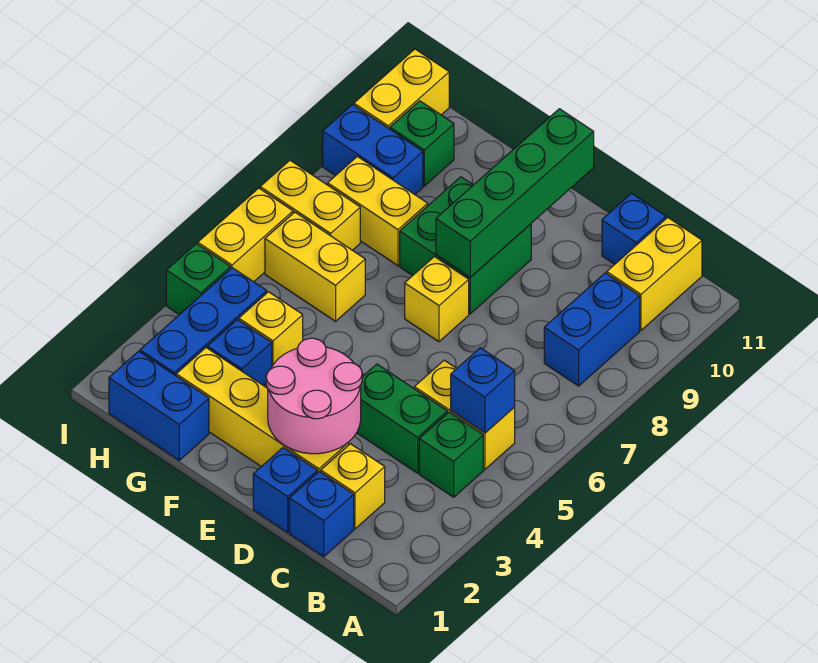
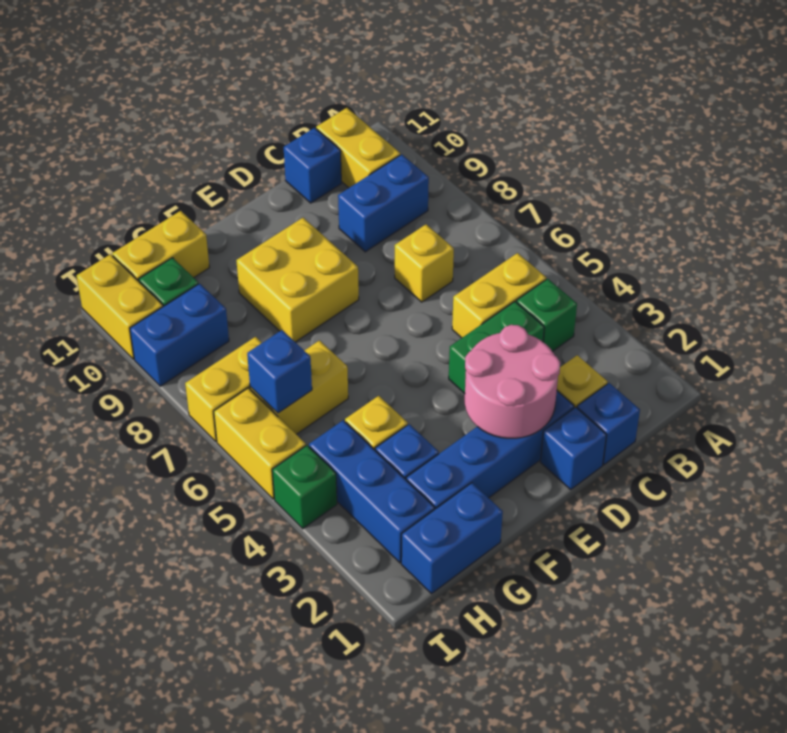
blue brick B5 level 2 -> blue brick H6 level 2
blue brick B8:B9 level 1 -> blue brick B9:C9 level 1
yellow brick D2:G2 level 1 -> blue brick D2:G2 level 1
yellow brick E7 level 1 -> yellow brick C7 level 1
green brick E8:F9 level 1 -> yellow brick E8:F9 level 1
green brick E8:E11 level 2 -> none
yellow brick G8:H8 level 1 -> yellow brick G11:H11 level 1

